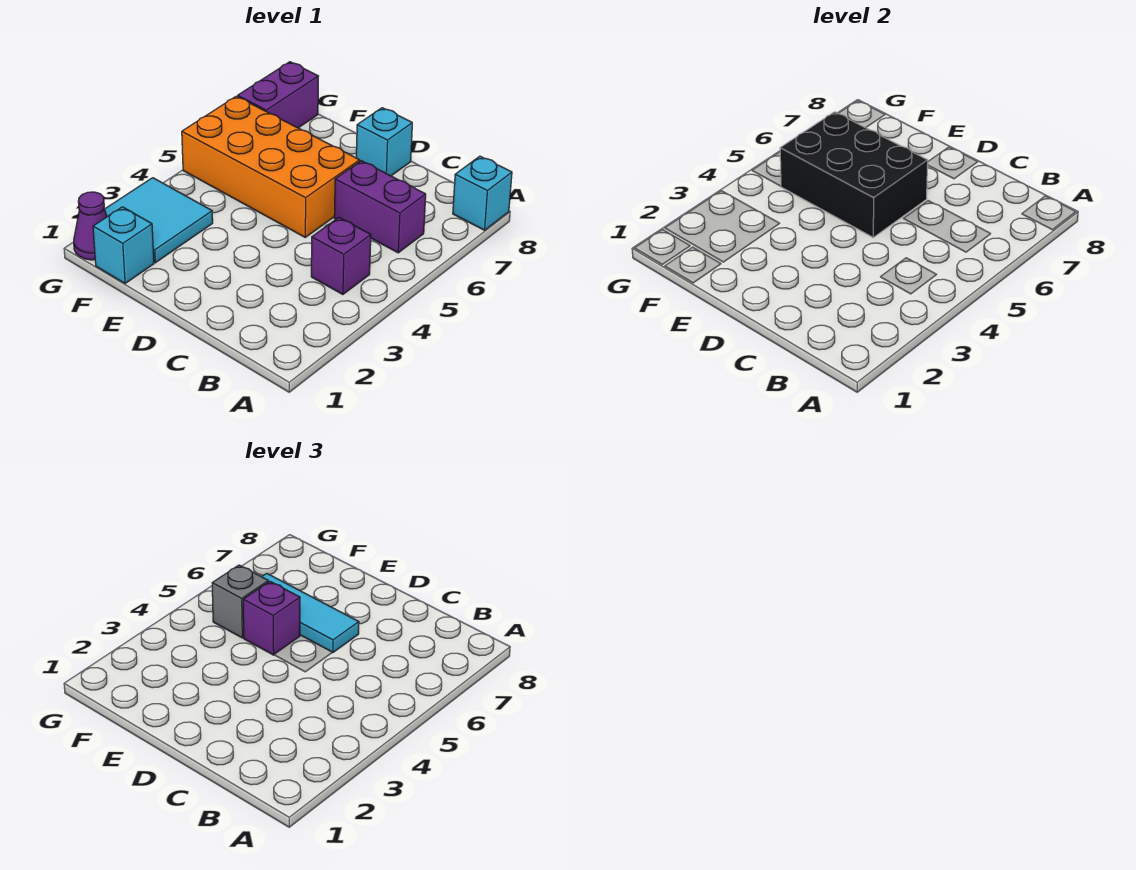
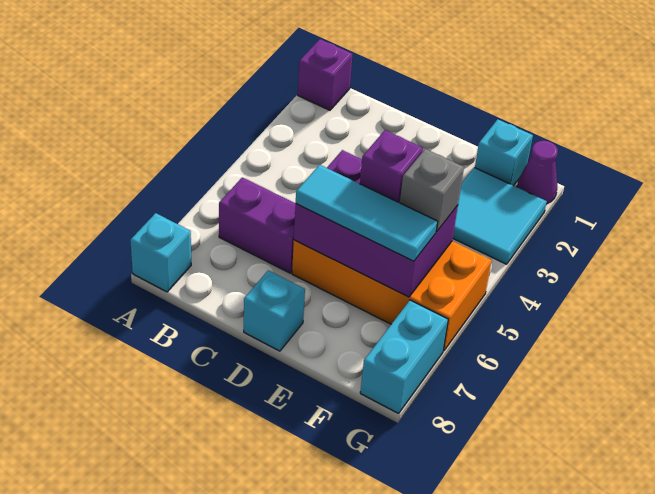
purple brick B4 level 1 -> purple brick A1 level 1
black brick D5:F6 level 2 -> purple brick D5:F6 level 2
purple brick G7:G8 level 1 -> cyan brick G7:G8 level 1

